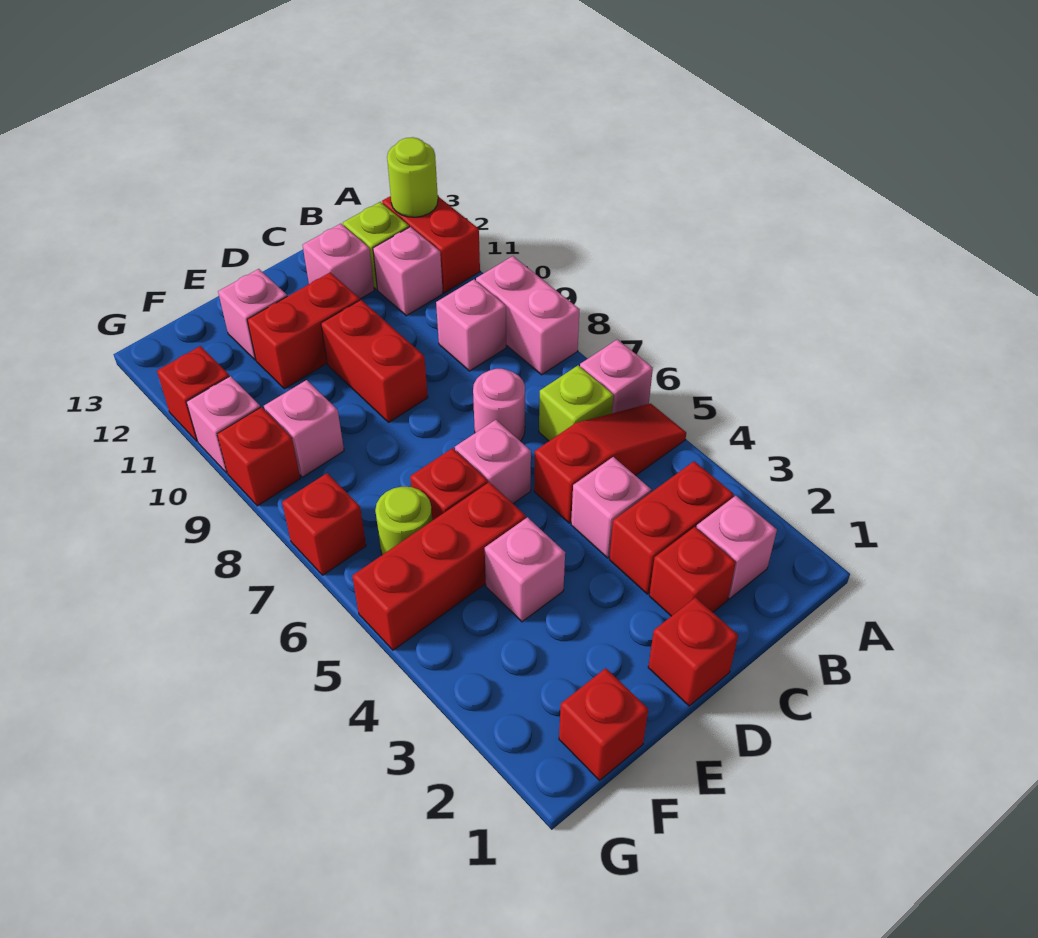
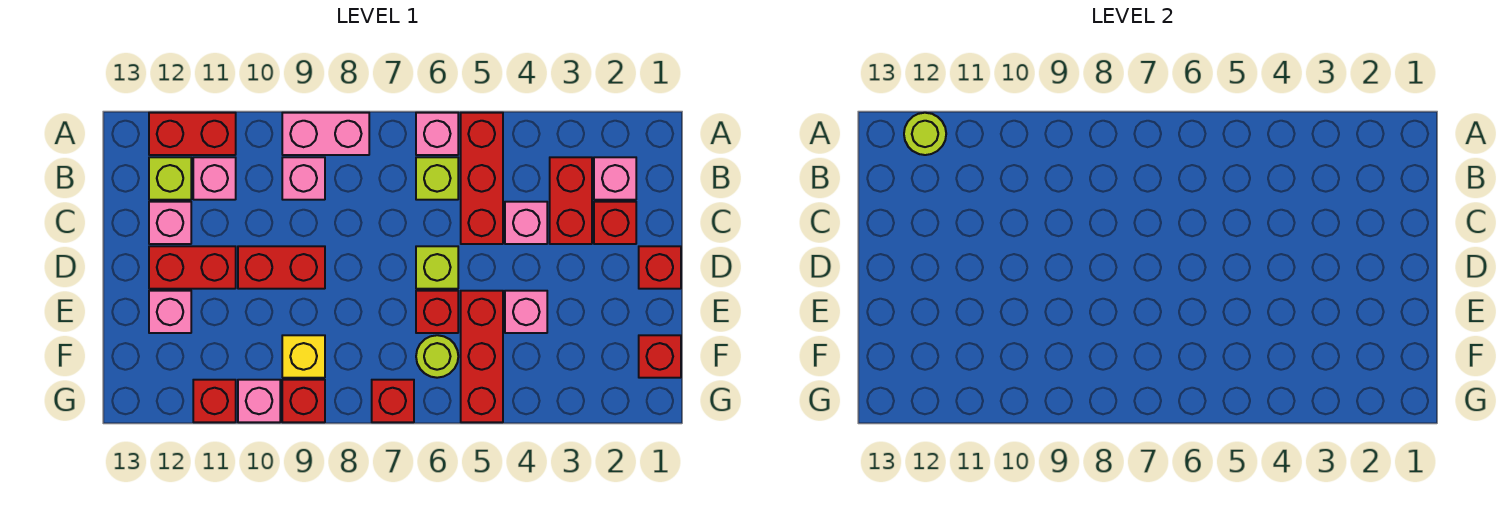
red slope A5:C5 level 1 top C -> red brick A5:C5 level 1
pink round brick C7 level 1 -> none
pink brick D6 level 1 -> lime brick D6 level 1
red brick D11:E11 level 1 -> red brick D11:D12 level 1
pink brick F9 level 1 -> yellow brick F9 level 1

